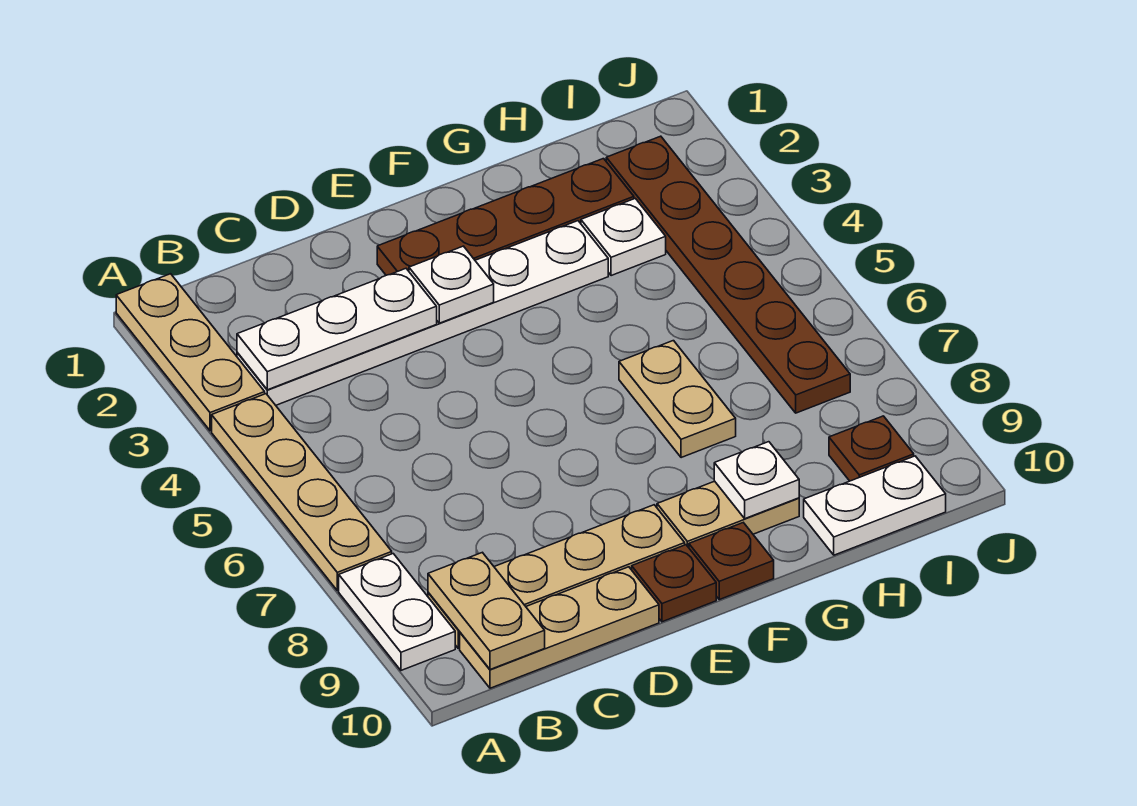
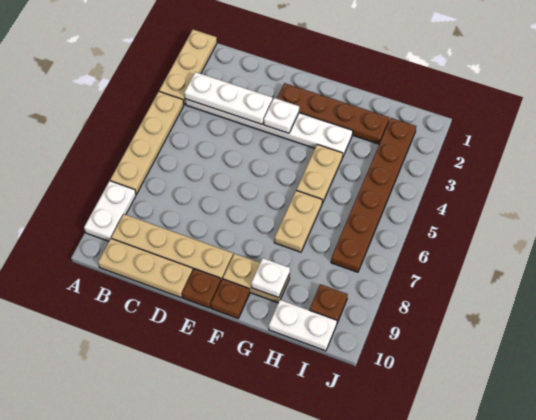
tan plate B9:B10 level 2 -> tan plate G4:G5 level 1
white plate H3 level 1 -> none

